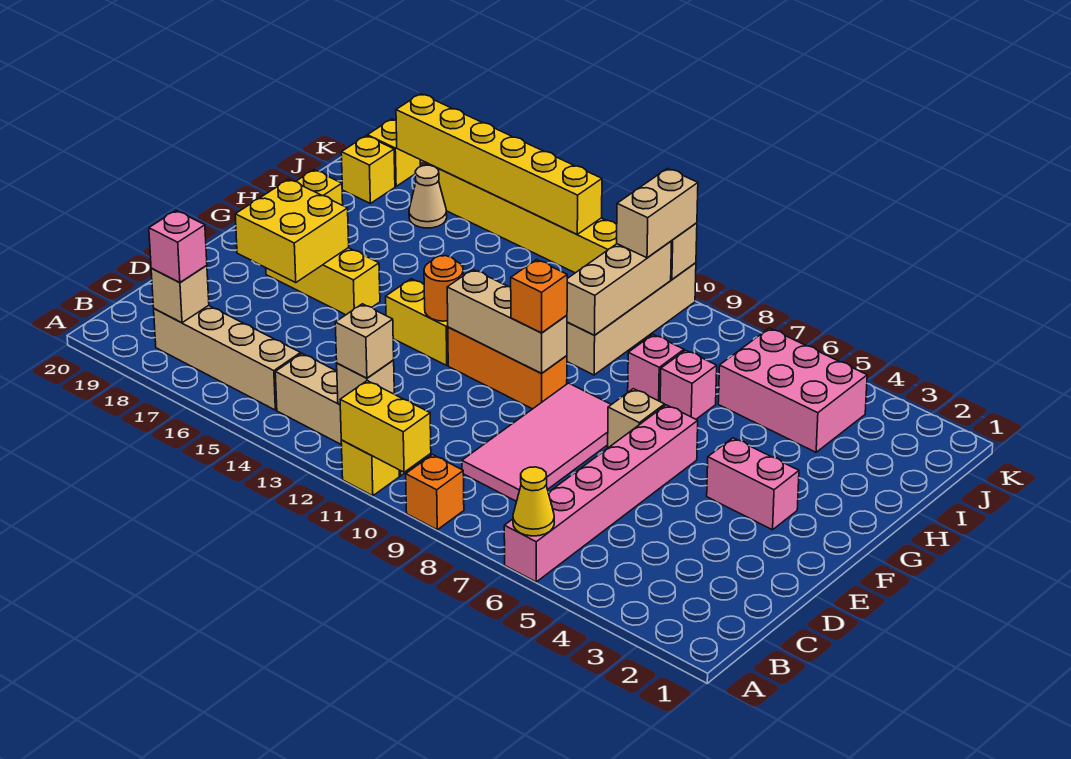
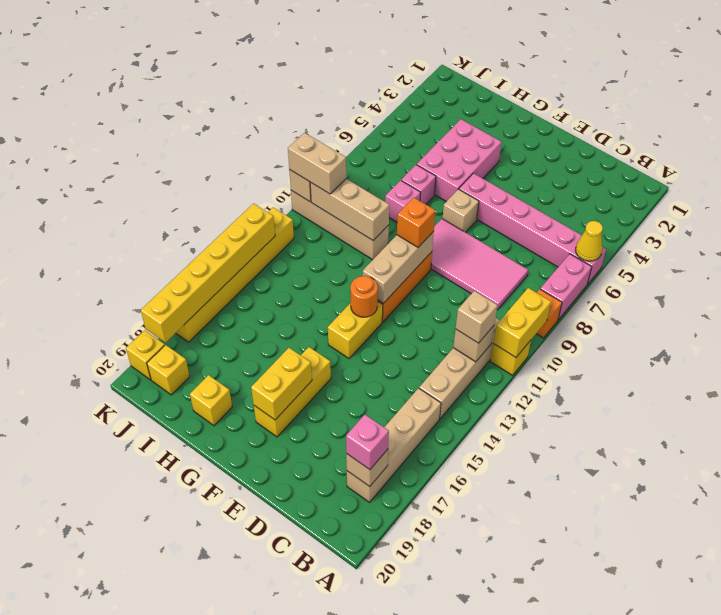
yellow brick E17:F18 level 2 -> yellow brick F17:F18 level 2
pink brick F3:F4 level 1 -> pink brick A7:A8 level 1
pink brick I4:J6 level 1 -> pink brick G4:H6 level 1
tan cone J17 level 1 -> none

